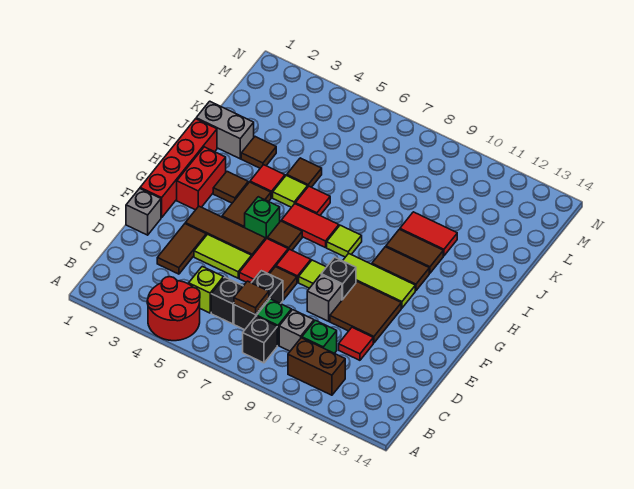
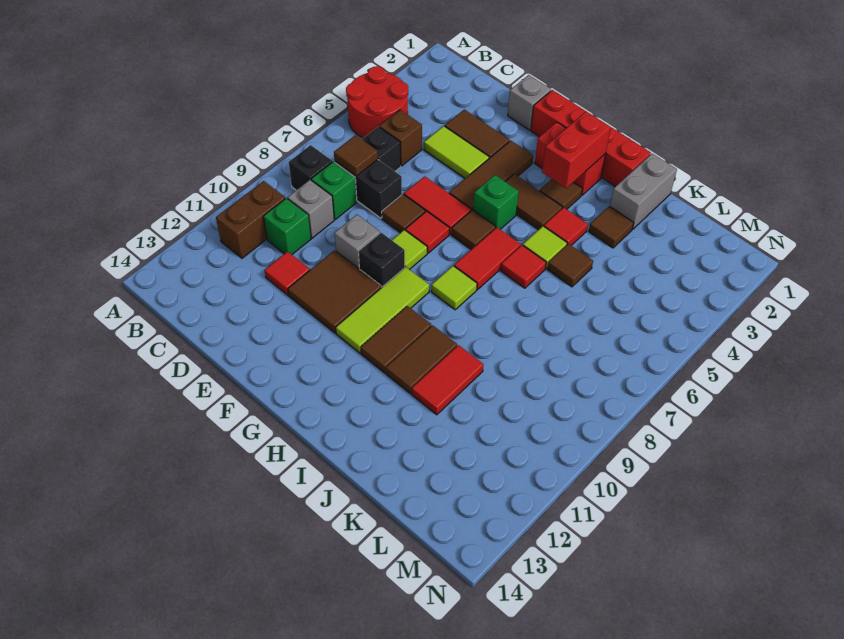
lime brick C5 level 1 -> brown brick C5 level 1
lime tile E4:E5 level 1 -> lime tile D4:E4 level 1
none -> red brick H2:H3 level 2

